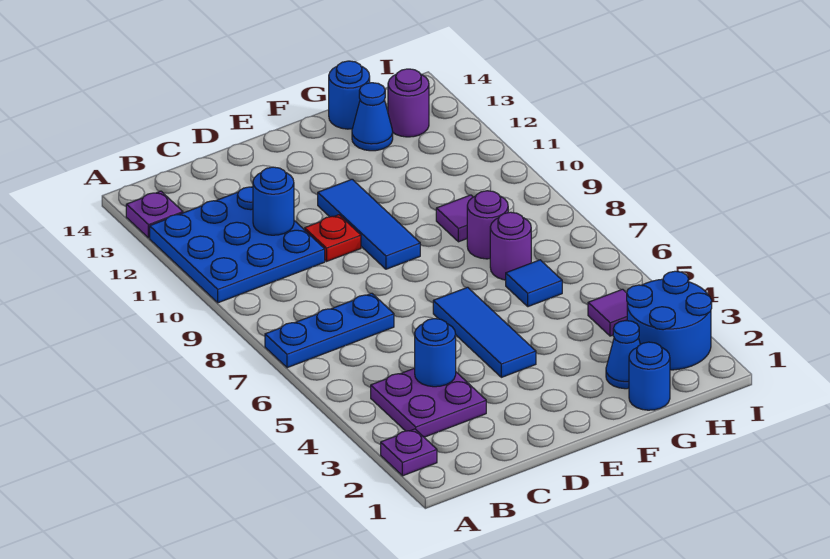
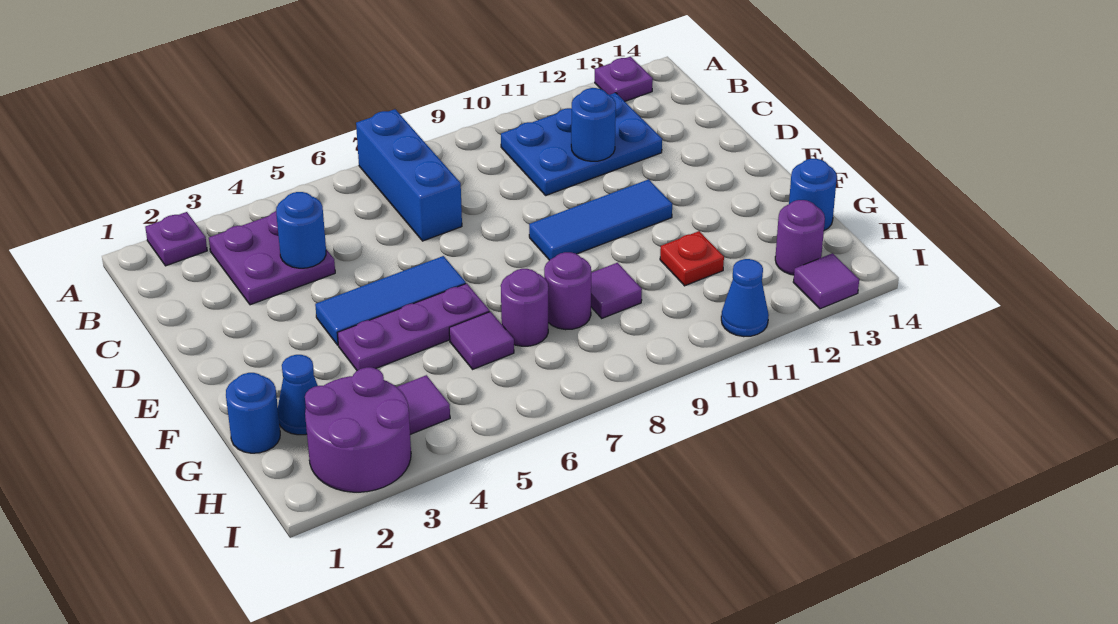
blue plate A7:C7 level 1 -> blue brick A7:C7 level 1
blue plate A10:C12 level 1 -> blue plate B10:C12 level 1
red plate D10 level 1 -> red plate G11 level 1
none -> purple plate F4:F6 level 1
blue tile G6 level 1 -> purple tile G6 level 1
blue cone G13 level 1 -> blue cone I11 level 1
blue round brick H2:I3 level 1 -> purple round brick H2:I3 level 1
none -> purple tile I13 level 1

